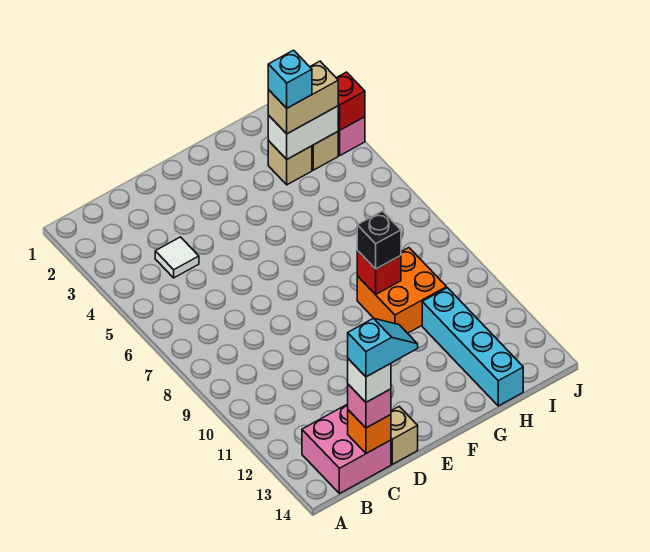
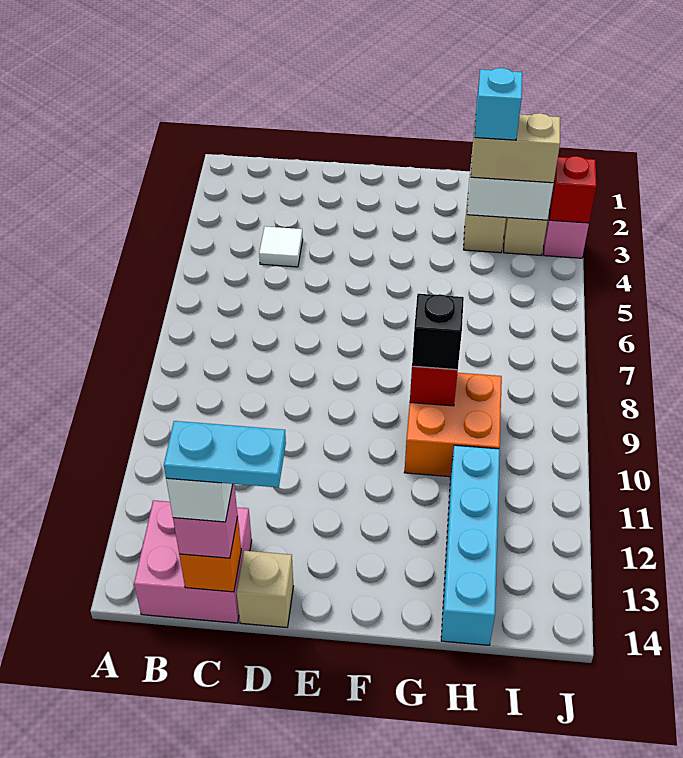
cyan slope C14:D14 level 5 top C -> cyan plate C14:D14 level 5

